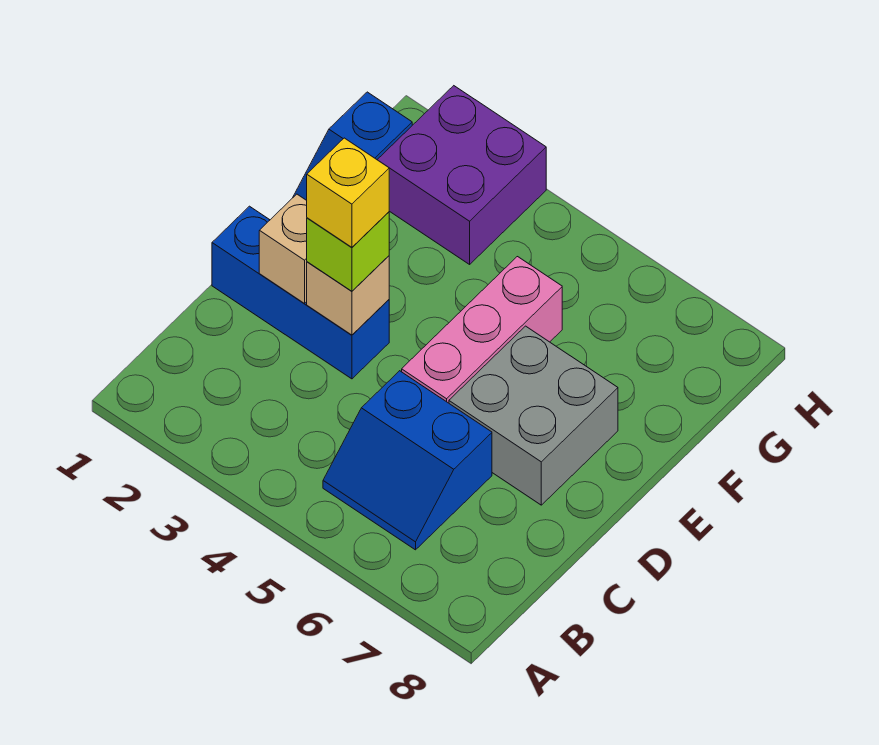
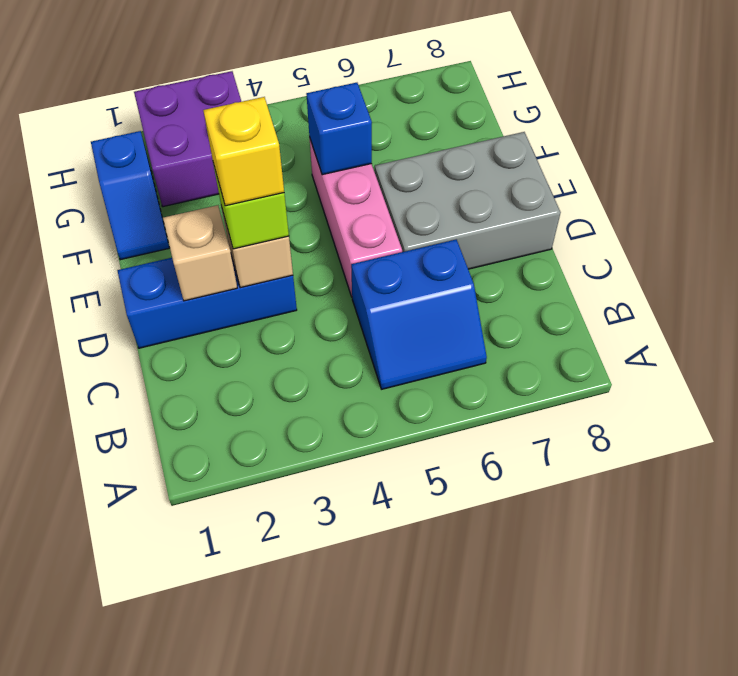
grey brick D6:E7 level 1 -> grey brick D6:E8 level 1
none -> blue brick F5 level 2

